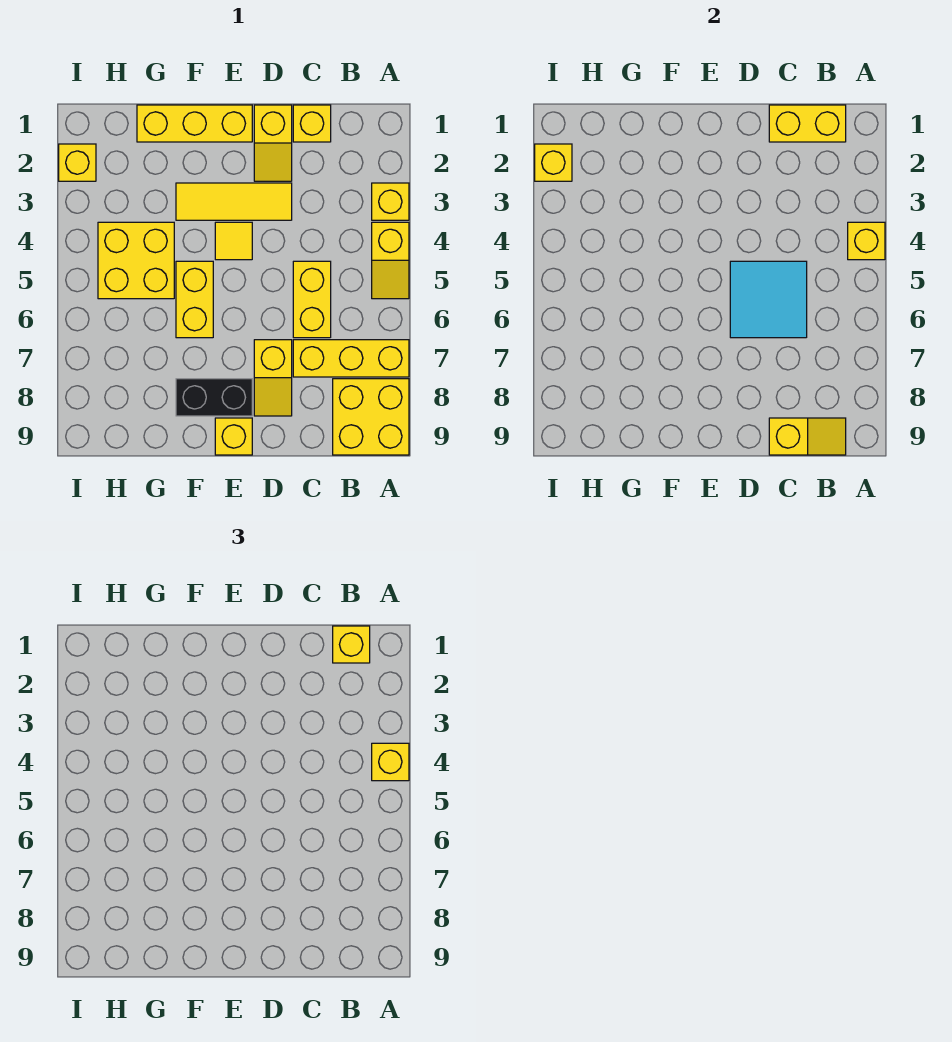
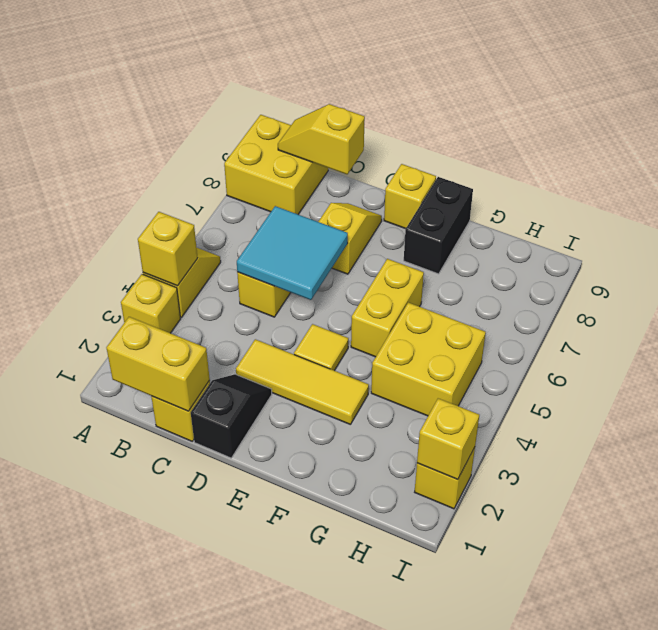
yellow brick A4 level 3 -> none
yellow brick A7:C7 level 1 -> none
yellow brick B1 level 3 -> none
yellow slope D1:D2 level 1 top 1 -> black slope D1:D2 level 1 top 1
yellow brick E1:G1 level 1 -> none
black brick E8:F8 level 1 -> black brick F8:F9 level 1

